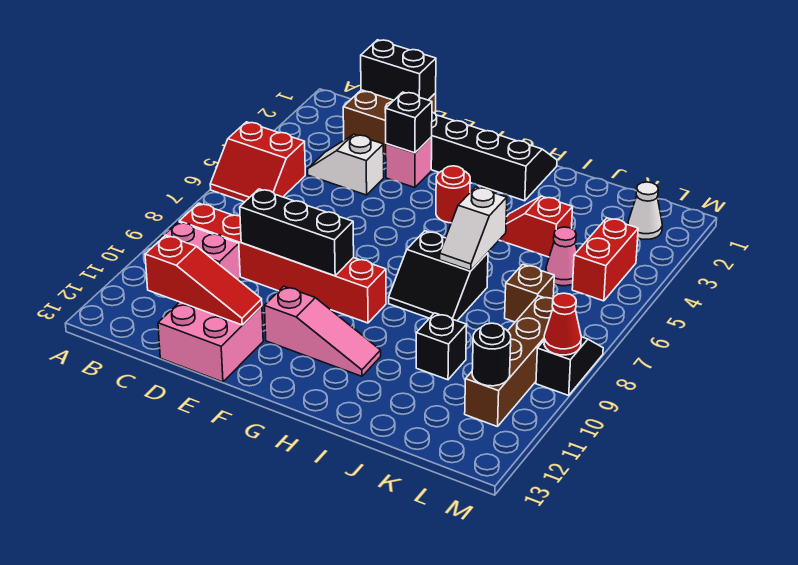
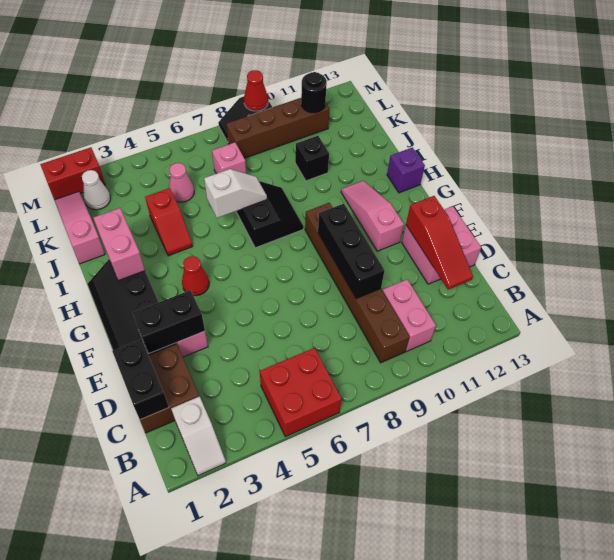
red slope A5:B6 level 1 top 5 -> red brick A5:B6 level 1
red brick B9:G9 level 1 -> brown brick B9:G9 level 1
white slope C4:D4 level 1 top D -> white slope A2:B2 level 1 top B
red slope C12:E12 level 2 top C -> red slope C12:E12 level 2 top E
black brick E3 level 2 -> black brick E2:E3 level 2
red round brick G4 level 1 -> red cone G4 level 1
none -> pink brick H2:I2 level 2
none -> purple brick H13 level 1
none -> pink slope J1:L1 level 1 top J
brown brick K7 level 1 -> pink brick K7 level 1
red brick L4:L5 level 1 -> red brick M1:M2 level 1

